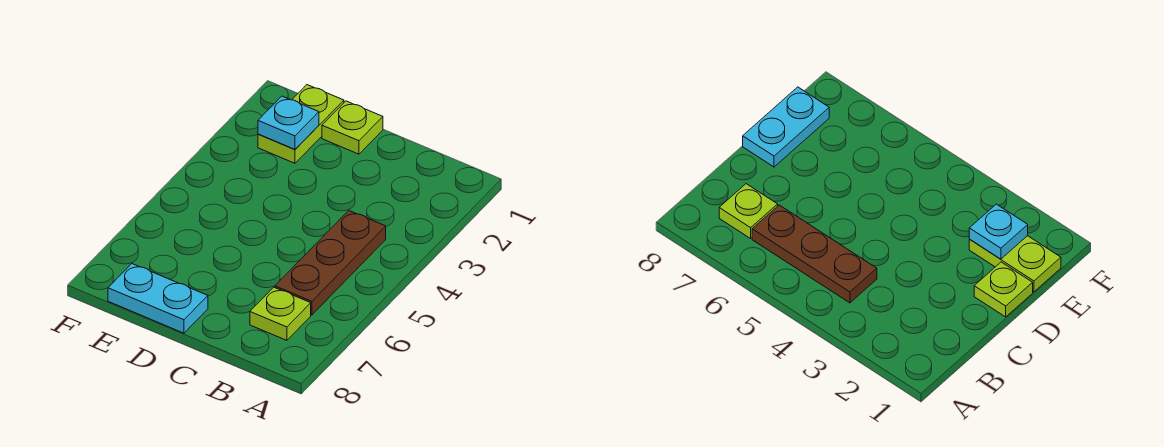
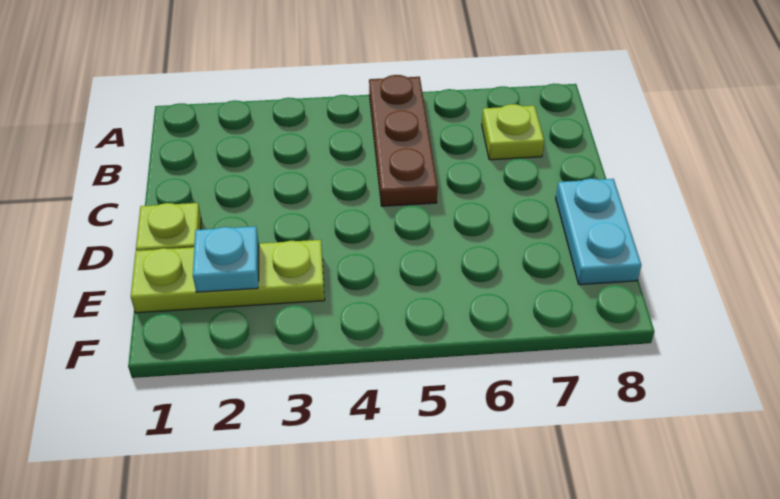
brown plate B4:B6 level 1 -> brown plate A5:C5 level 1
lime plate E1:E2 level 1 -> lime plate E1:E3 level 1

